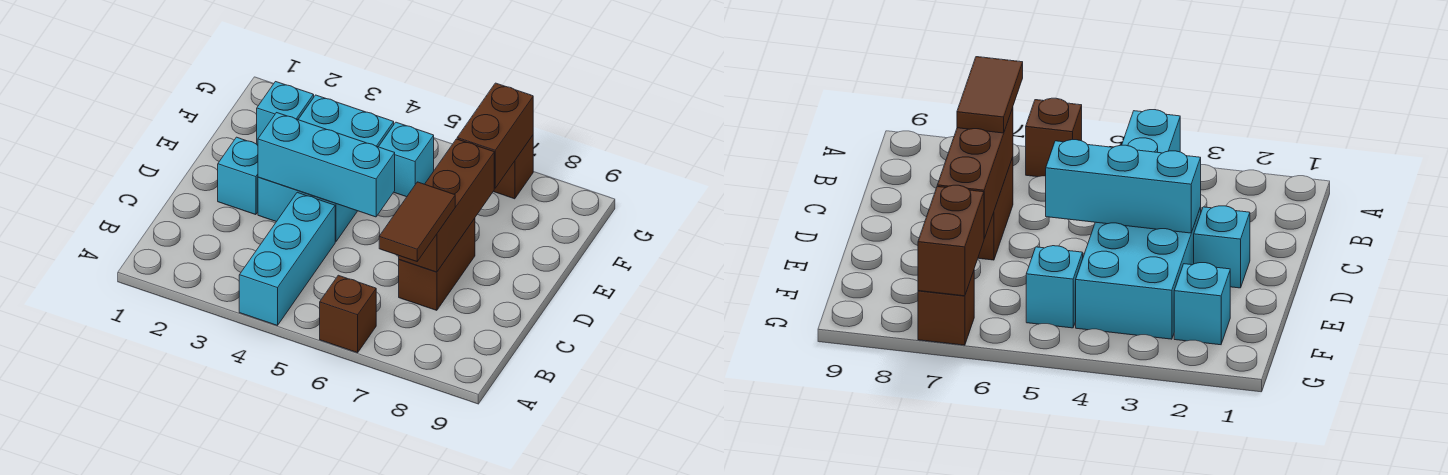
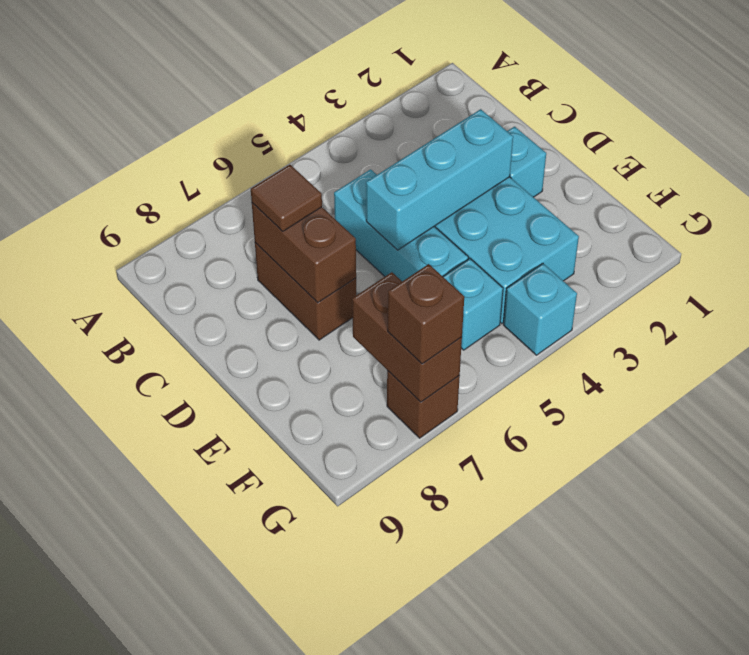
cyan brick A4:C4 level 1 -> cyan brick C5:E5 level 1
brown brick A6 level 1 -> brown brick G7 level 3
brown tile B7:C7 level 3 -> brown tile C7 level 3
brown brick C7:E7 level 2 -> brown brick C7:D7 level 2
cyan brick F2 level 1 -> cyan brick G4 level 1

